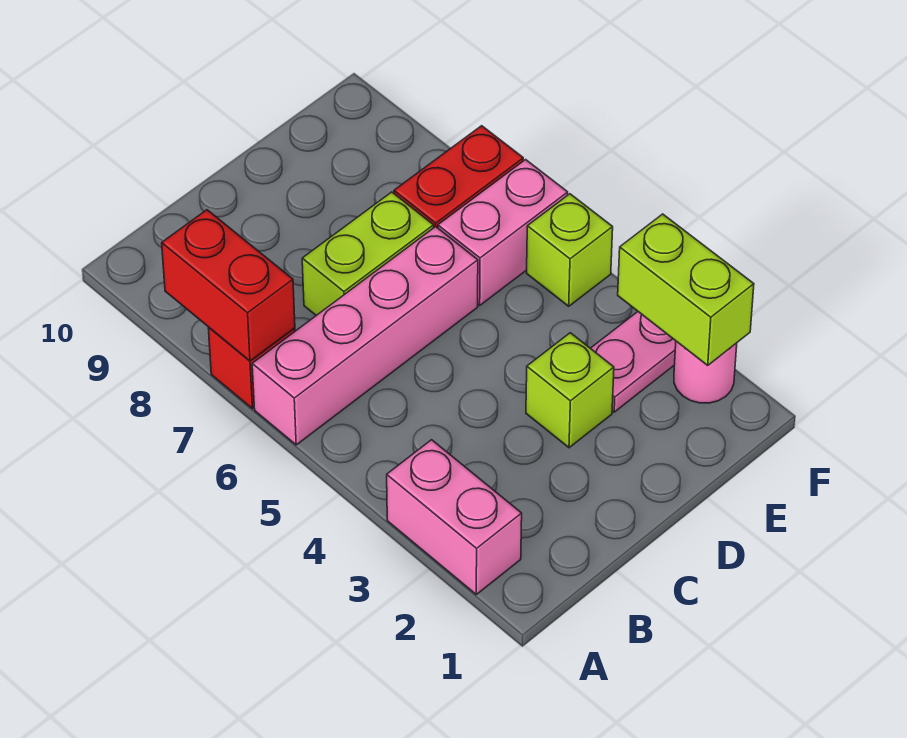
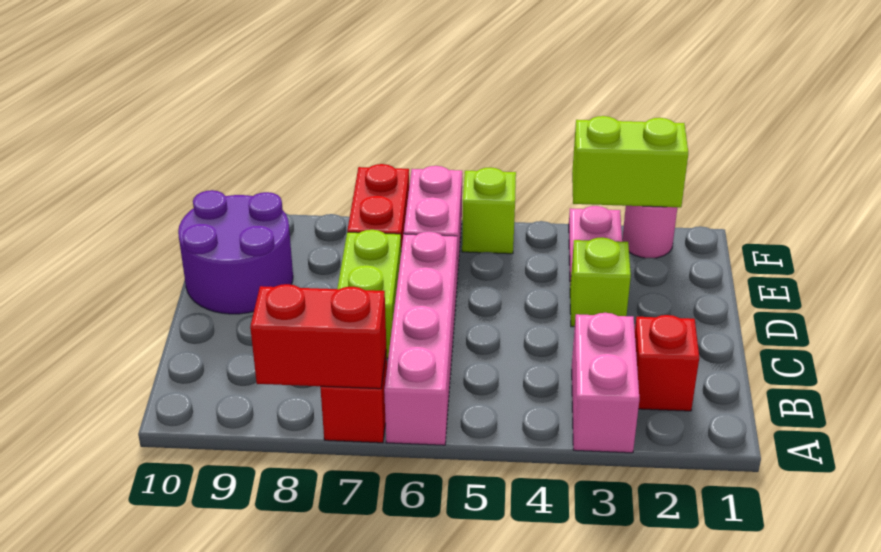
pink brick A2:A3 level 1 -> pink brick A3:B3 level 1
none -> red brick B2 level 1
none -> purple round brick D9:E10 level 1

